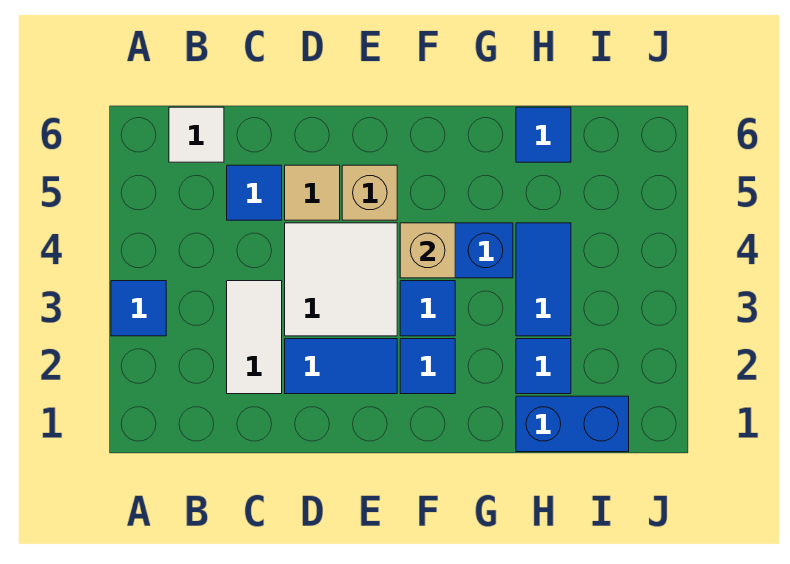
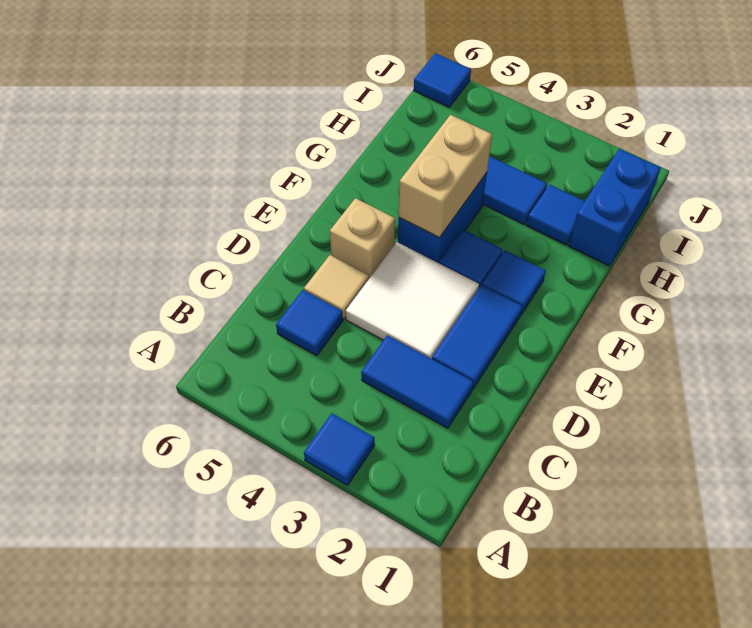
white tile B6 level 1 -> none
white tile C2:C3 level 1 -> blue tile C2:C3 level 1
tan brick F4 level 2 -> tan brick F4:G4 level 2
blue tile H6 level 1 -> blue tile J6 level 1

